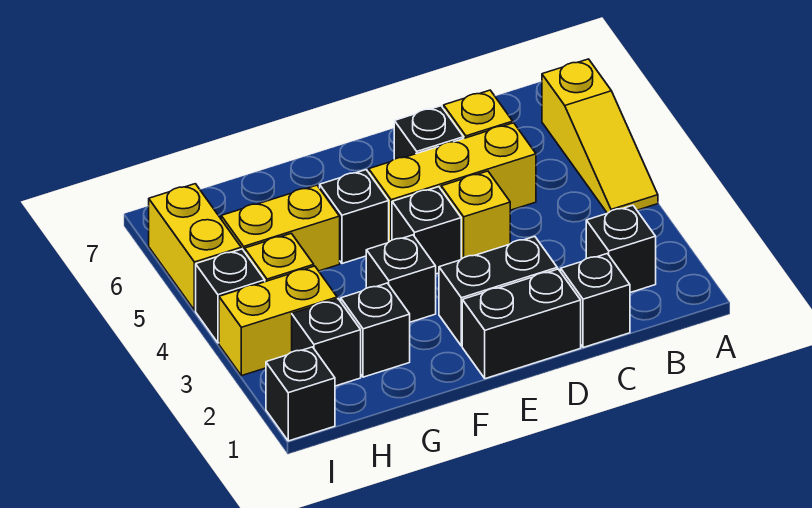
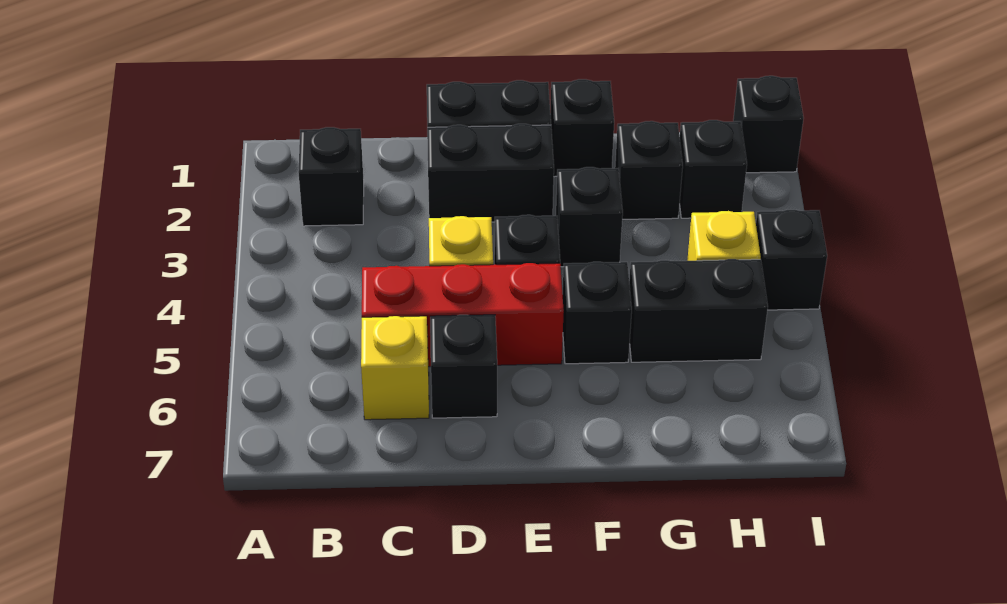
yellow slope A4:A6 level 1 top 6 -> none
black brick C1 level 1 -> black brick F1 level 1
yellow brick C5:E5 level 1 -> red brick C5:E5 level 1
yellow brick G5:H5 level 1 -> black brick G5:H5 level 1
yellow brick H3:I3 level 1 -> none
yellow brick I5:I6 level 1 -> none

